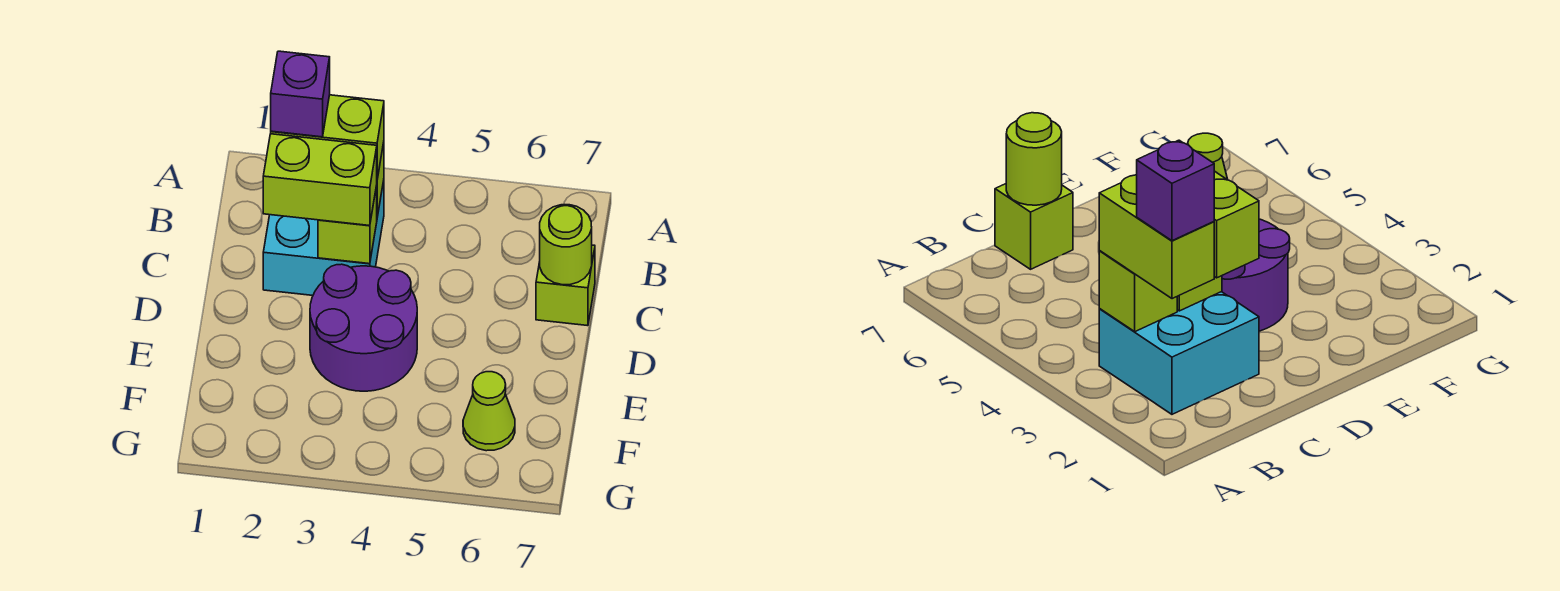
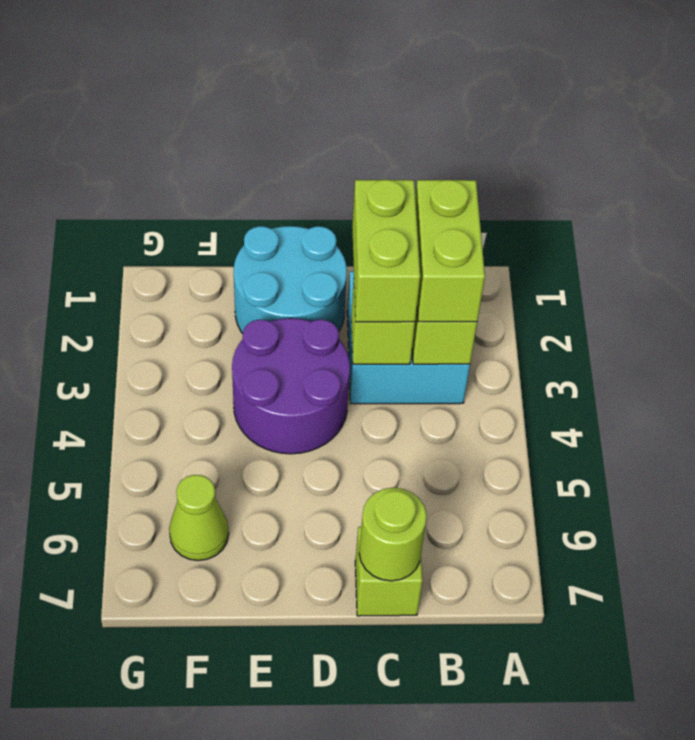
purple brick B2 level 4 -> none
none -> cyan round brick D1:E2 level 1

